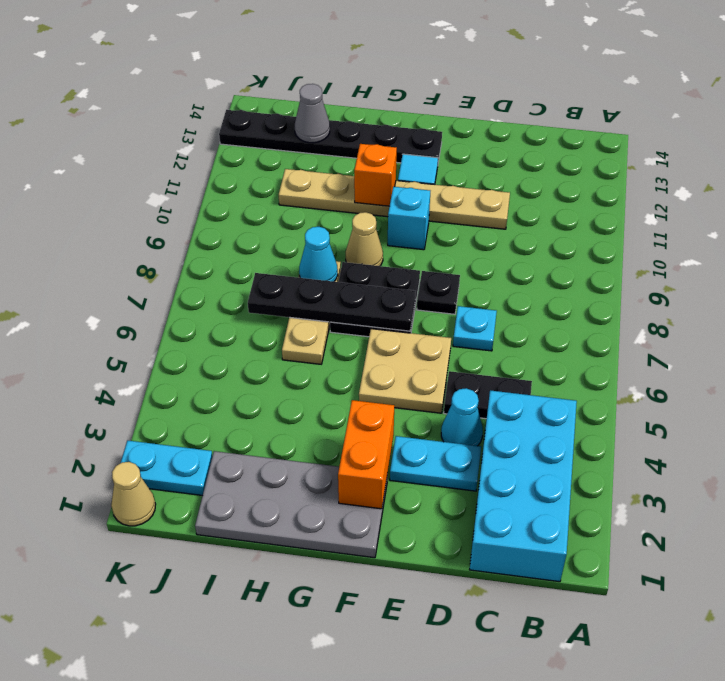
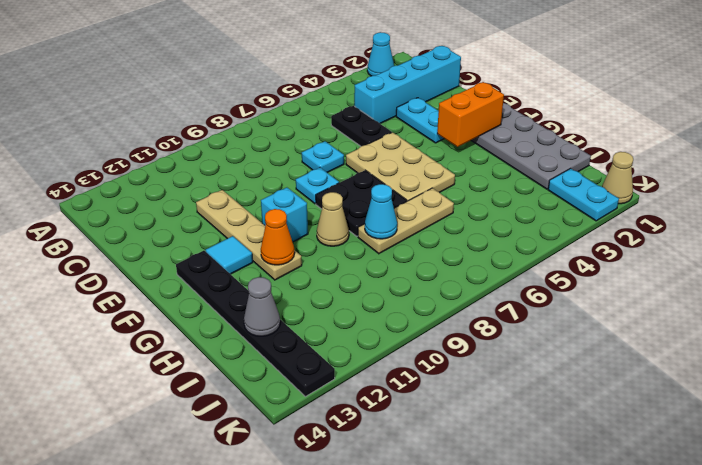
cyan brick B1:C4 level 1 -> cyan brick C1:C4 level 1
cyan cone D4 level 1 -> cyan cone A2 level 1
tan plate D11:I11 level 1 -> tan plate D11:G11 level 1
tan plate E5:F6 level 1 -> tan plate E5:G6 level 1
black plate E8 level 1 -> cyan plate E8 level 1
black plate F7:I7 level 2 -> none
orange brick G11 level 2 -> orange cone G11 level 2

